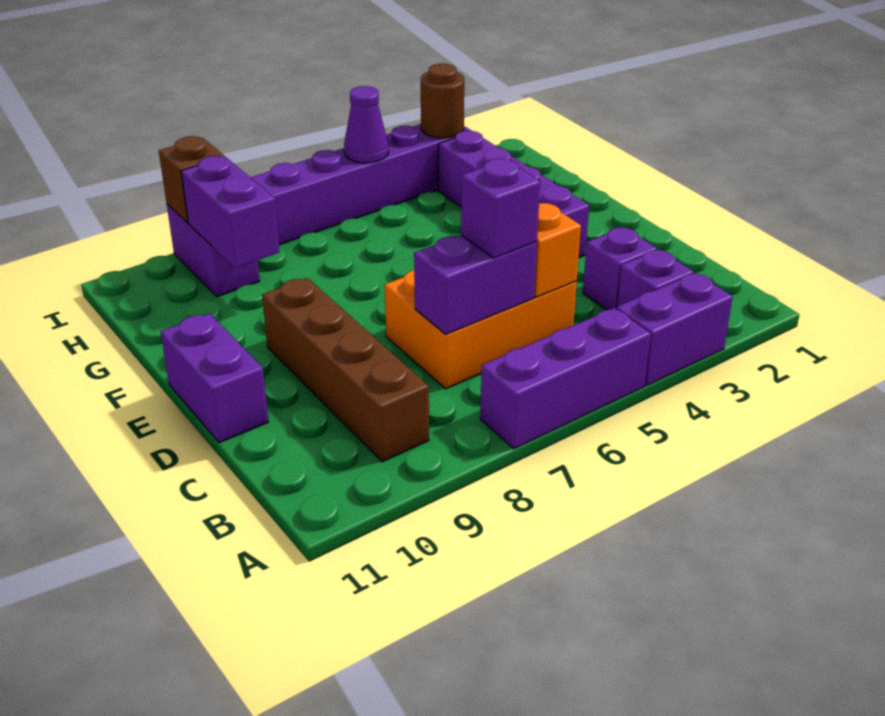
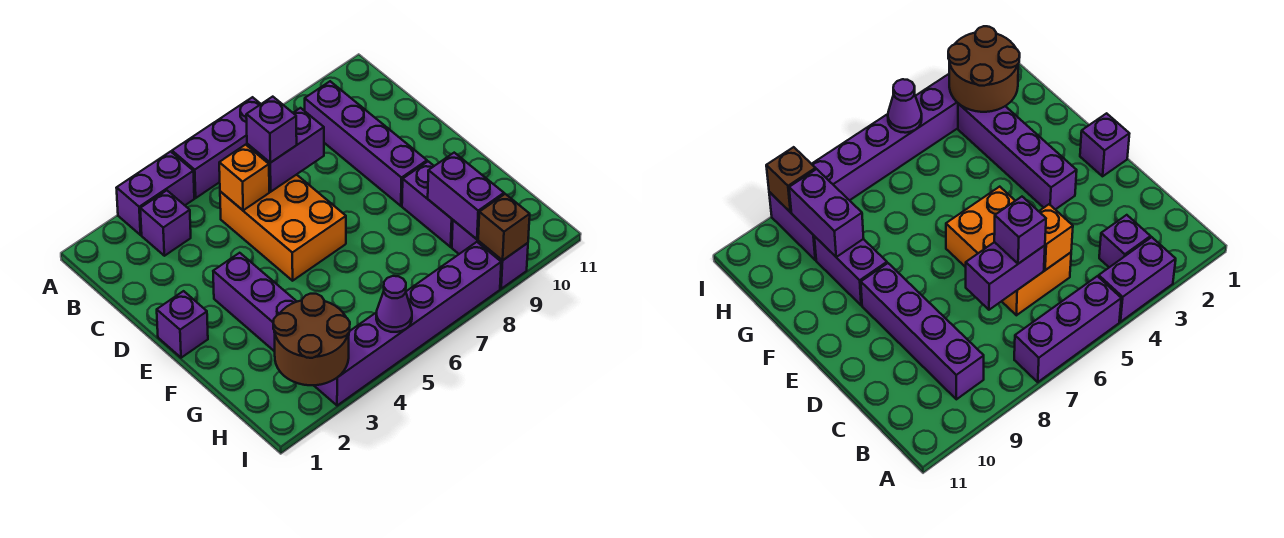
brown brick B9:E9 level 1 -> purple brick B9:E9 level 1
purple brick C3 level 1 -> purple brick E1 level 1
orange brick C5:D7 level 1 -> orange brick C5:E6 level 1
purple brick D11:E11 level 1 -> purple brick F9:G9 level 1
brown round brick I3 level 2 -> brown round brick H2:I3 level 2

